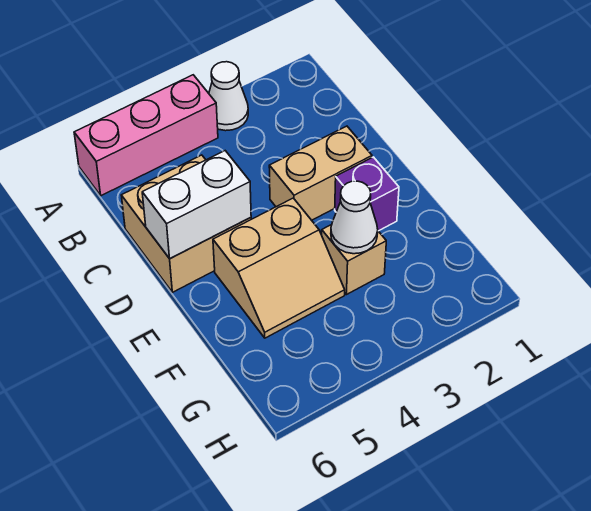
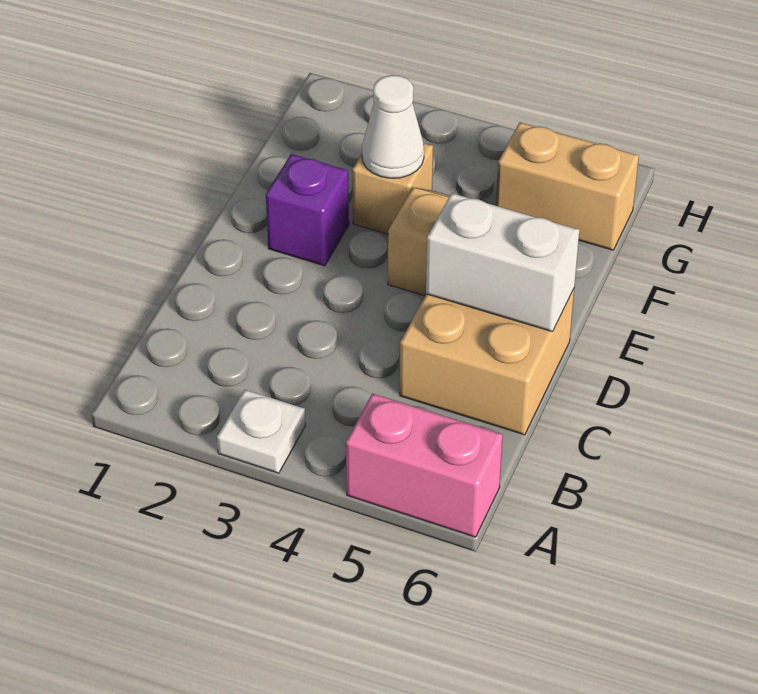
white cone A3 level 1 -> white plate A3 level 1
pink brick A4:A6 level 1 -> pink brick A5:A6 level 1
tan brick D2:D3 level 1 -> tan brick G5:G6 level 1

